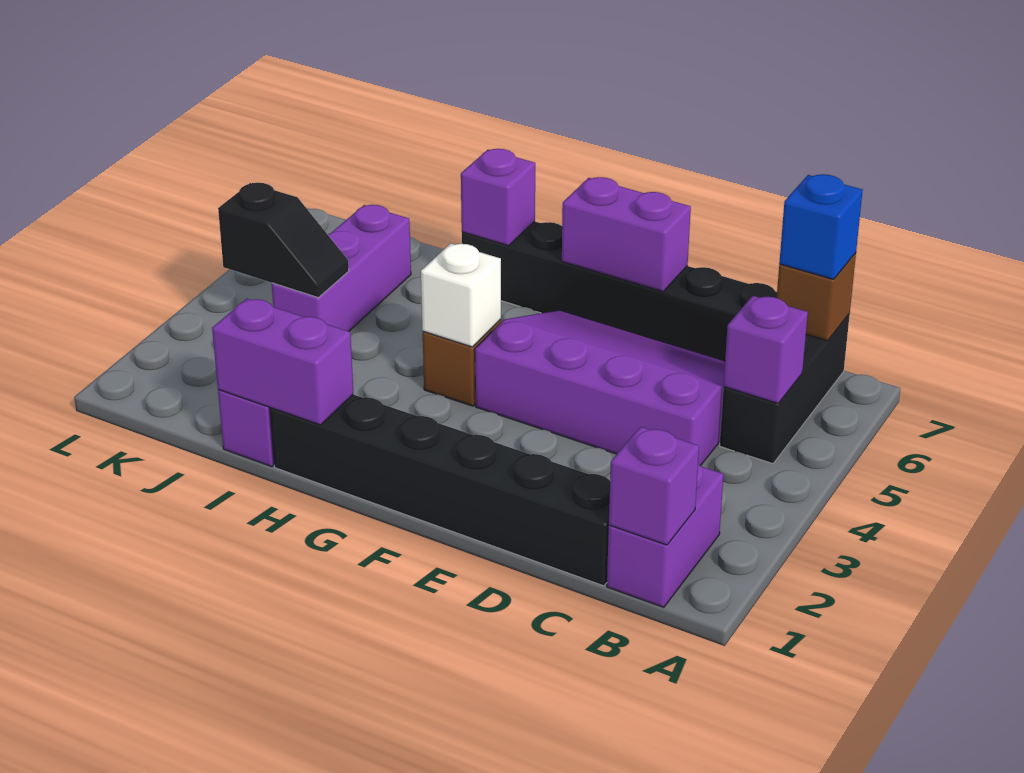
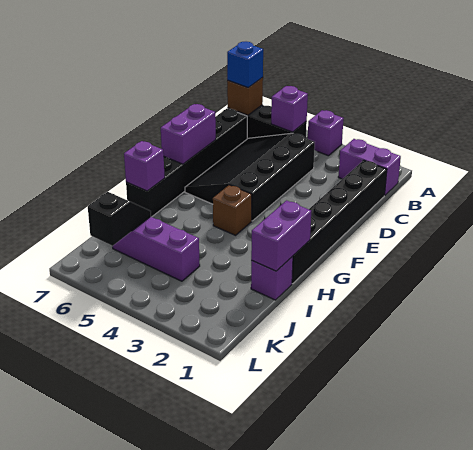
purple brick B1 level 2 -> purple brick A4 level 1
purple slope C4:F6 level 1 top 4 -> black slope C4:F6 level 1 top 4
white brick G4 level 2 -> none
black slope J4:K4 level 2 top K -> black slope J6:K6 level 2 top K

